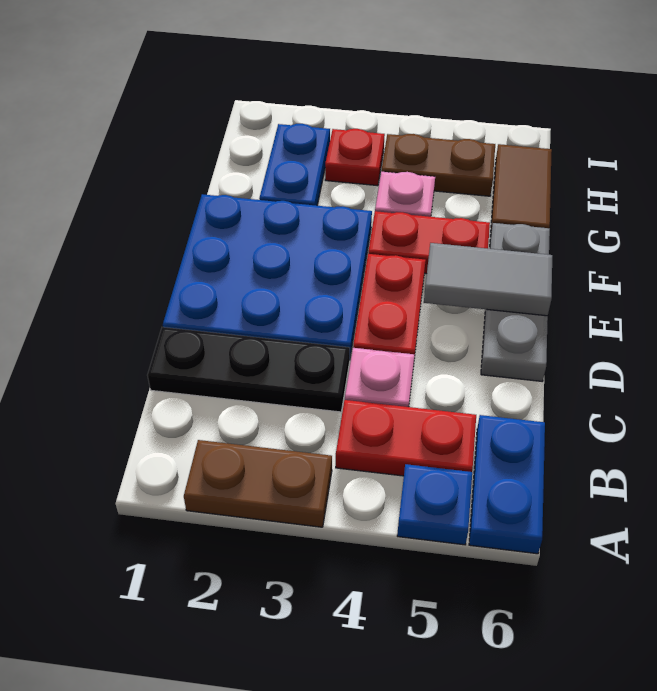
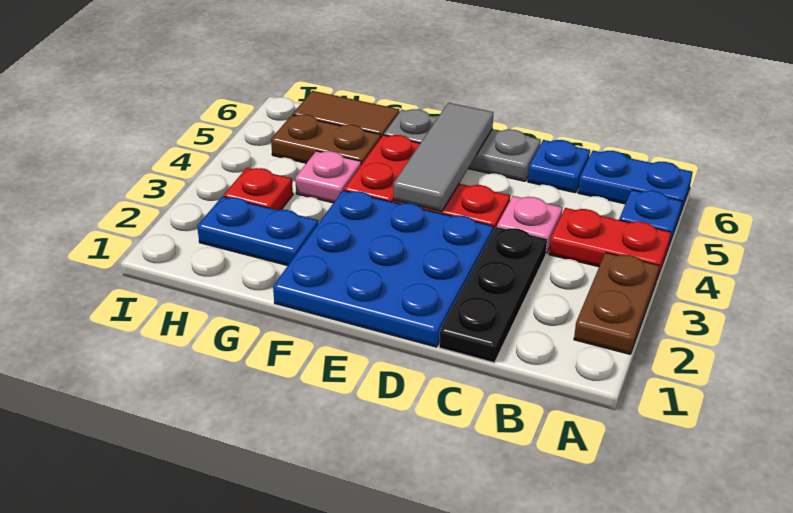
red plate B4:B5 level 1 -> red plate A4:B4 level 1
none -> blue plate C6 level 1
grey tile E5:E6 level 2 -> grey tile E4:E6 level 2
brown plate H4:H5 level 1 -> brown plate G5:H5 level 1

